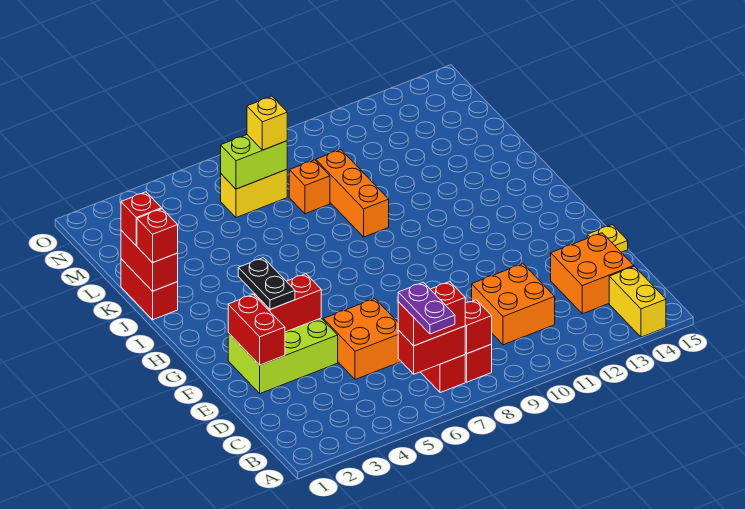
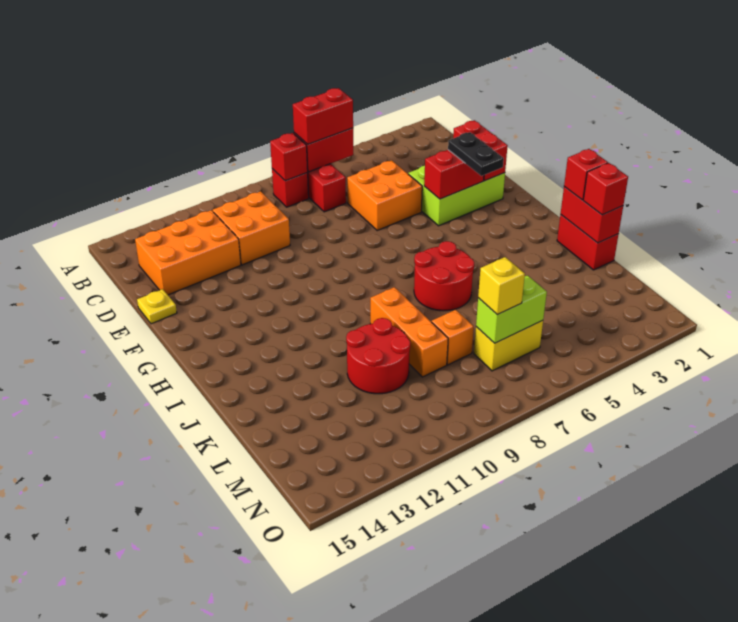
purple plate A6:B6 level 4 -> none
yellow brick A14:B14 level 1 -> none
orange brick C13:D14 level 1 -> orange brick C12:D14 level 1
none -> red round brick I6:J7 level 1
none -> red round brick K10:L11 level 1

